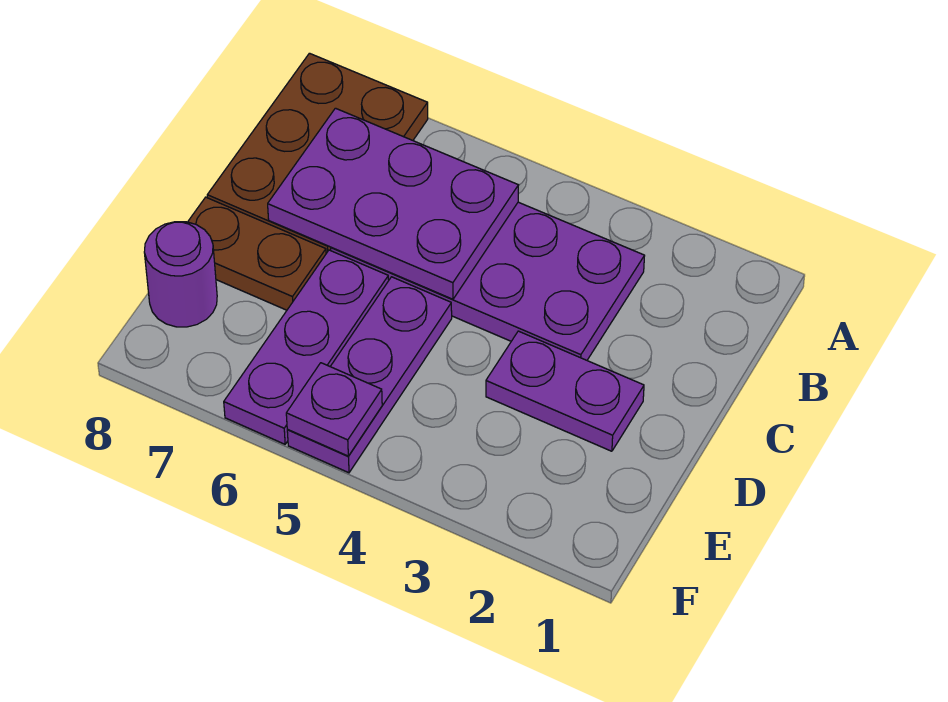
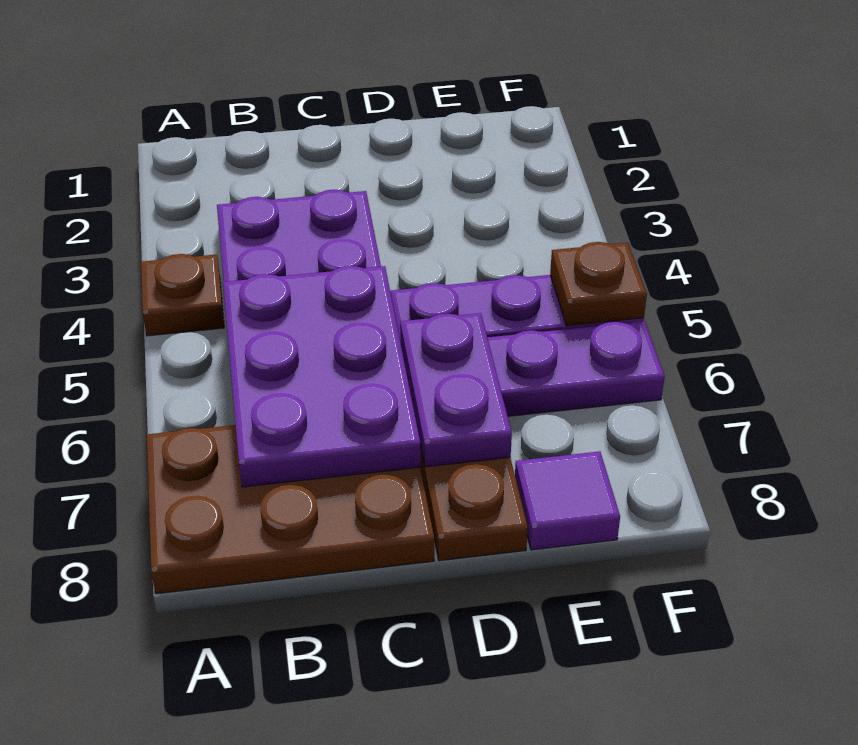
none -> brown plate A4 level 1
purple plate D2:D3 level 1 -> purple plate D6:D7 level 2
purple round brick E8 level 1 -> purple tile E8 level 1
purple plate F5 level 2 -> brown plate F5 level 2

